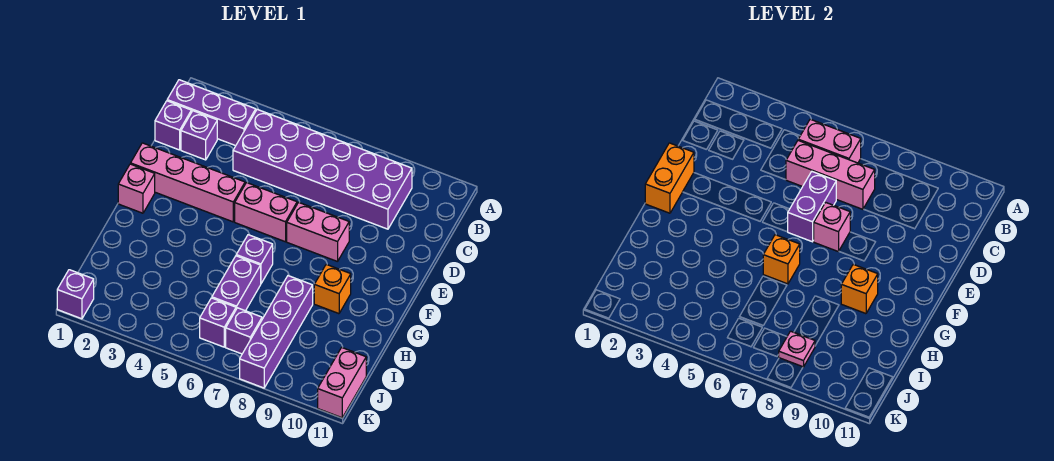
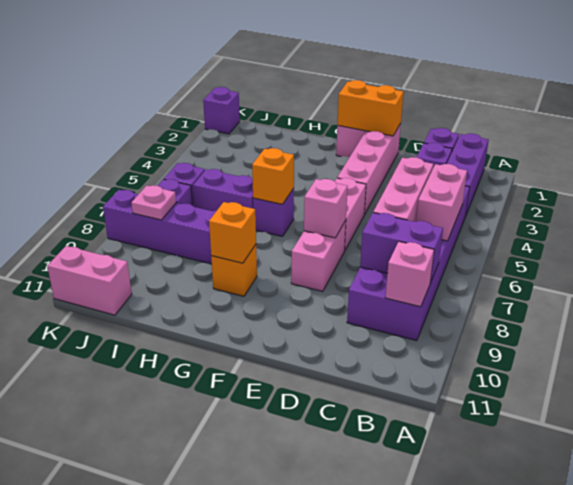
none -> pink brick B9 level 2
purple brick D6:E6 level 2 -> purple brick B8:C8 level 2

